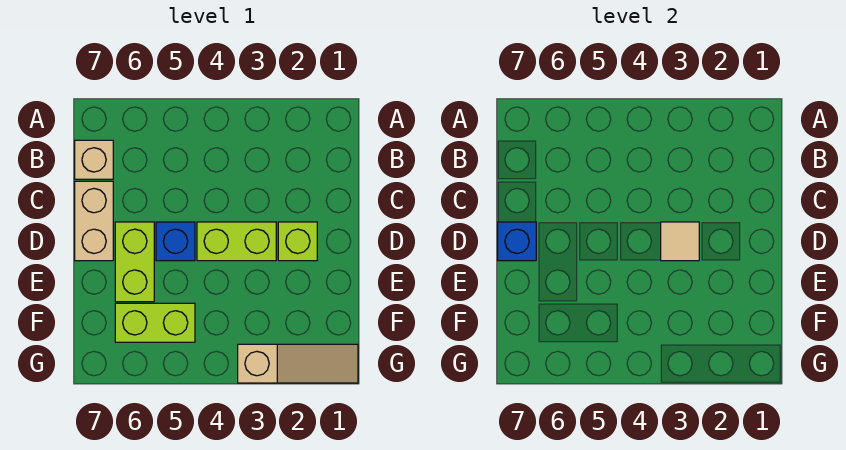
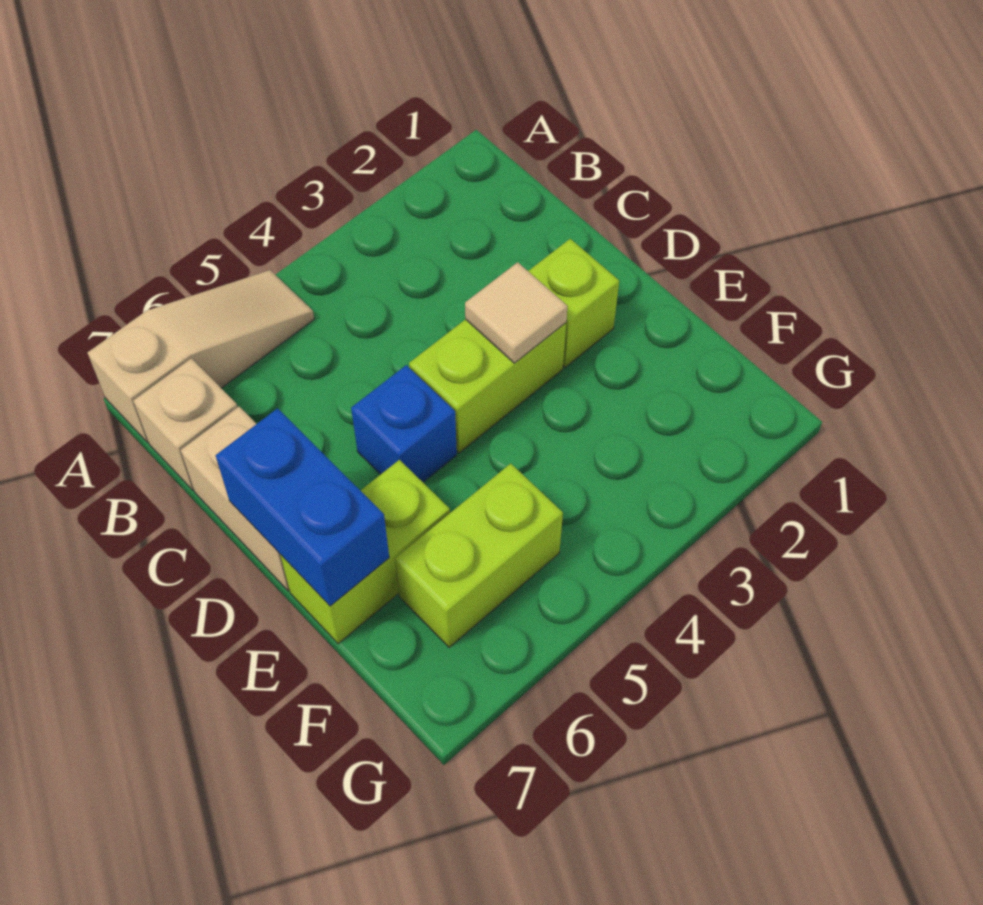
lime brick D6:E6 level 1 -> lime brick E6:E7 level 1
blue brick D7 level 2 -> blue brick D7:E7 level 2
tan slope G1:G3 level 1 top 3 -> tan slope A5:A7 level 1 top 7

